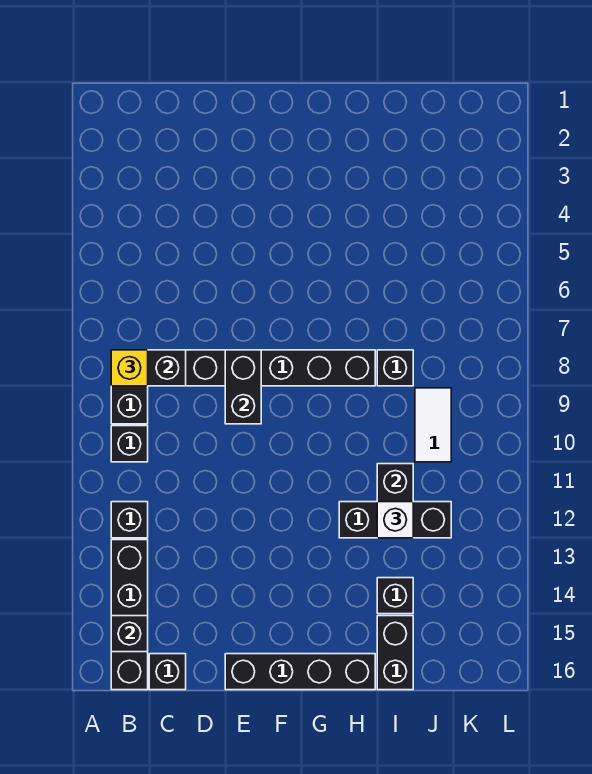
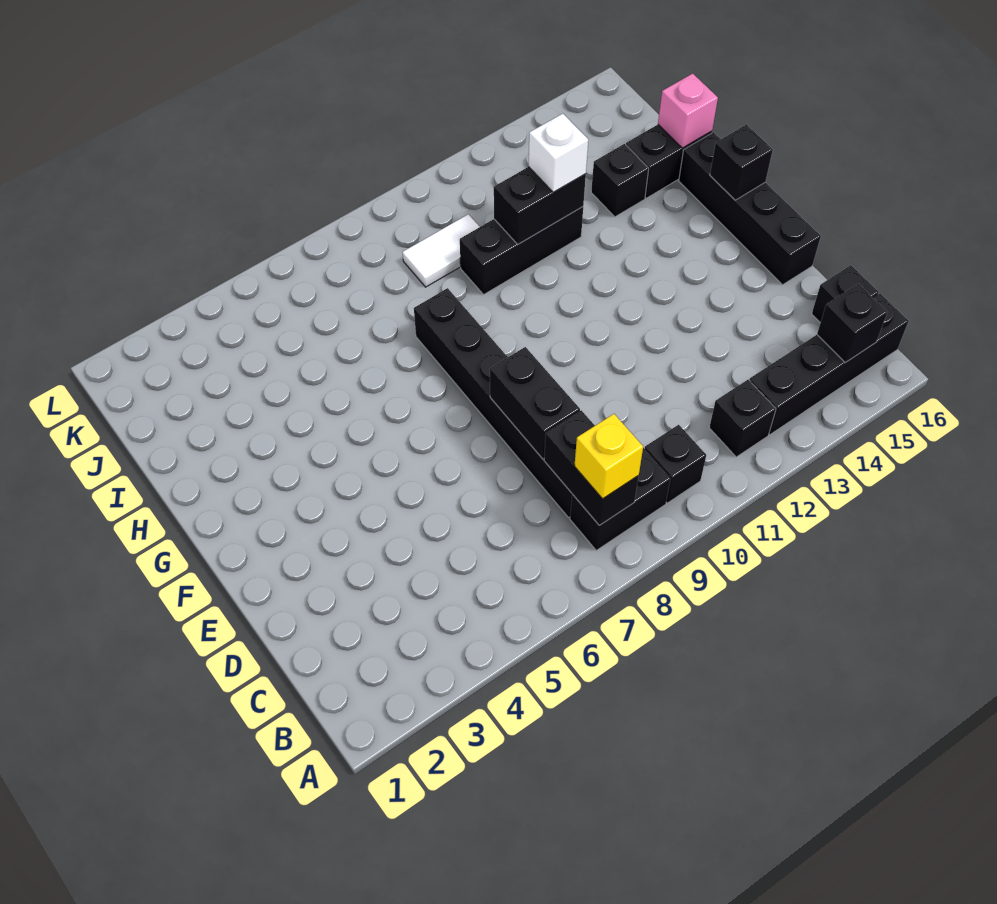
black brick E8:E9 level 2 -> black brick D8:E8 level 2
black brick H12:J12 level 1 -> black brick I10:I12 level 1
black brick I8 level 1 -> black brick G16 level 2
none -> pink brick I16 level 2

